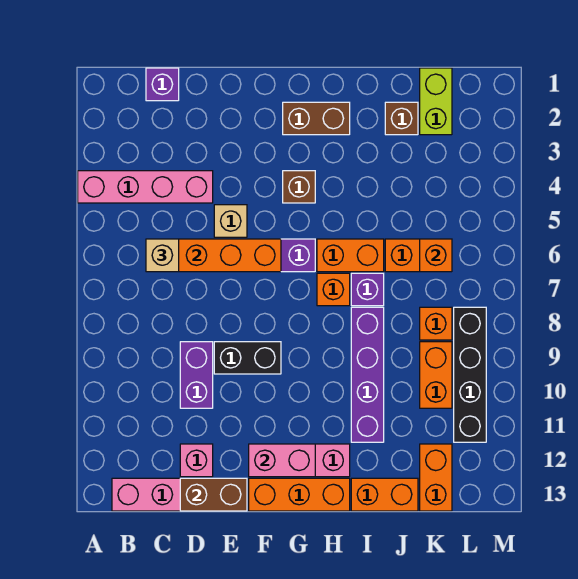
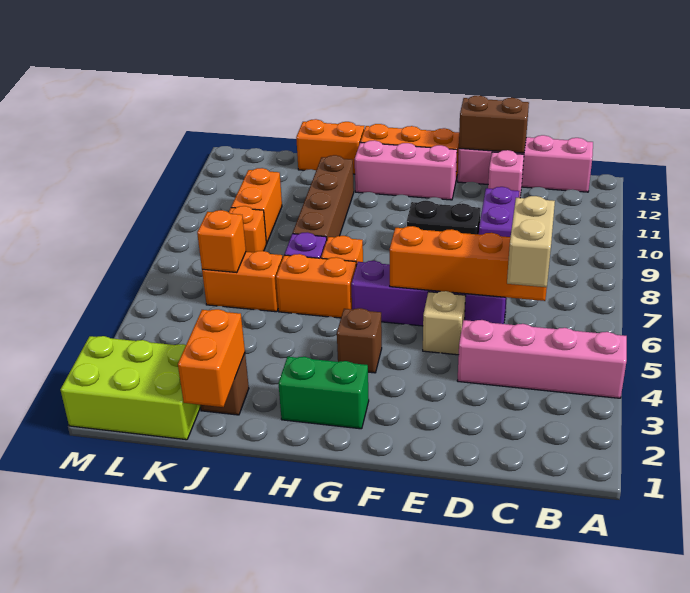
purple brick C1 level 1 -> none
tan brick C6 level 3 -> tan brick C5:C6 level 3
pink brick F12:G12 level 2 -> none
brown brick G2:H2 level 1 -> green brick G2:H2 level 1
purple brick I8:I11 level 1 -> brown brick I8:I11 level 1
lime brick K1:K2 level 1 -> lime brick K1:M2 level 1
orange brick K12:K13 level 1 -> orange brick J1:J2 level 2
black brick L8:L11 level 1 -> none

